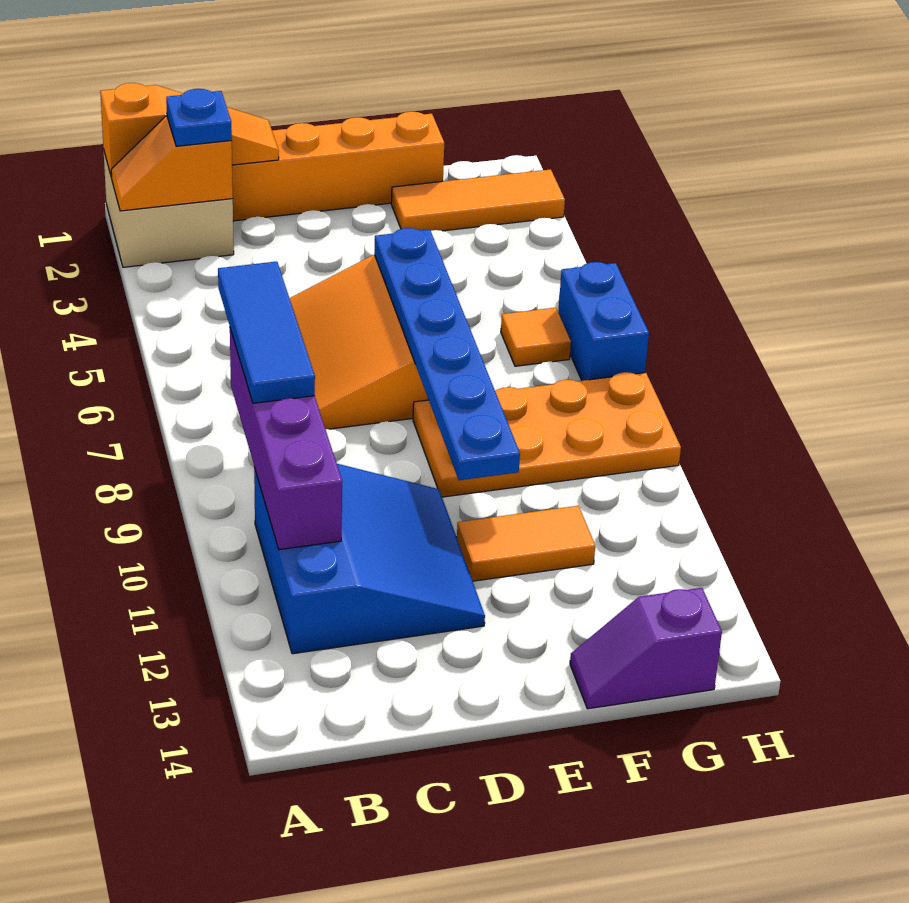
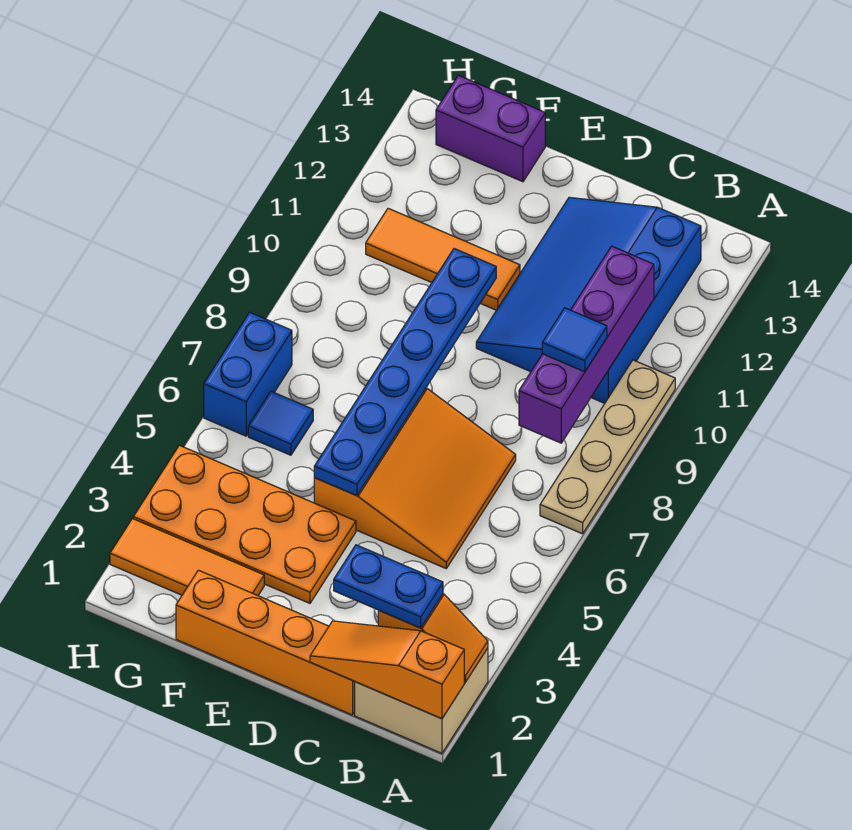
none -> tan plate A7:A10 level 1
blue plate B2 level 3 -> blue plate B2:C2 level 3
blue tile B7:B9 level 3 -> blue tile B9 level 3
blue slope B10:D12 level 1 top B -> blue slope B10:D13 level 1 top B
orange plate E8:H9 level 1 -> orange plate E3:H4 level 1
orange tile E11:F11 level 1 -> orange tile E11:G11 level 1
purple slope F14:G14 level 1 top G -> purple brick F14:G14 level 1
orange tile G6 level 1 -> blue tile G6 level 1

